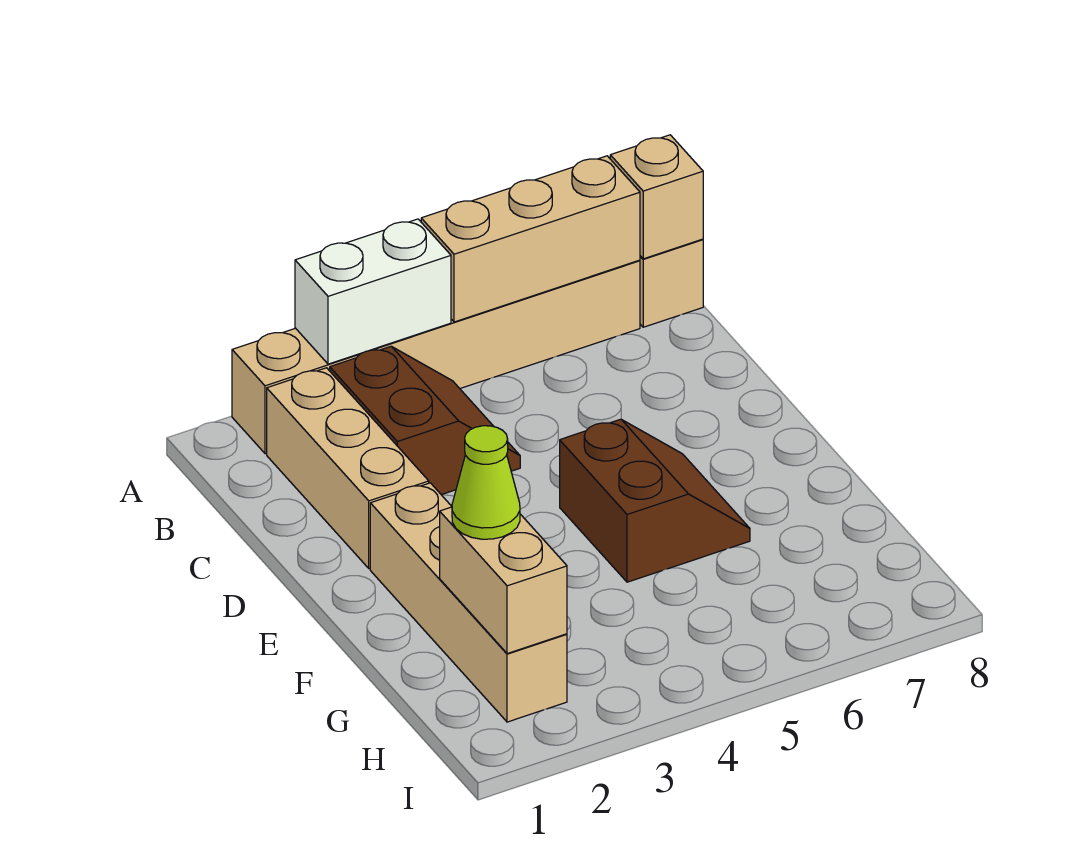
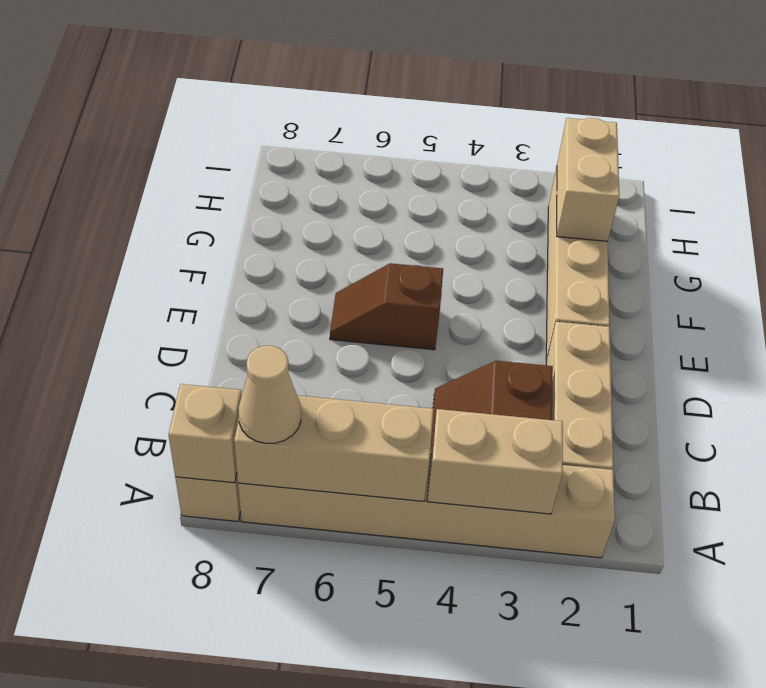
white brick A3:A4 level 2 -> tan brick A3:A4 level 2
none -> tan cone A7 level 3
brown slope E5:F6 level 1 top 5 -> brown slope E5:E6 level 1 top 5
lime cone G2 level 3 -> none

